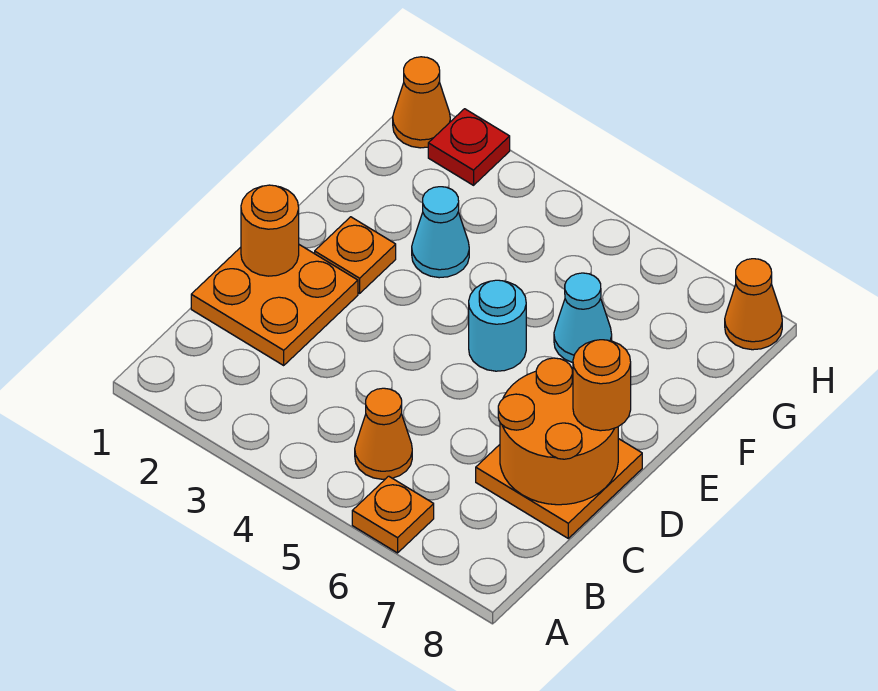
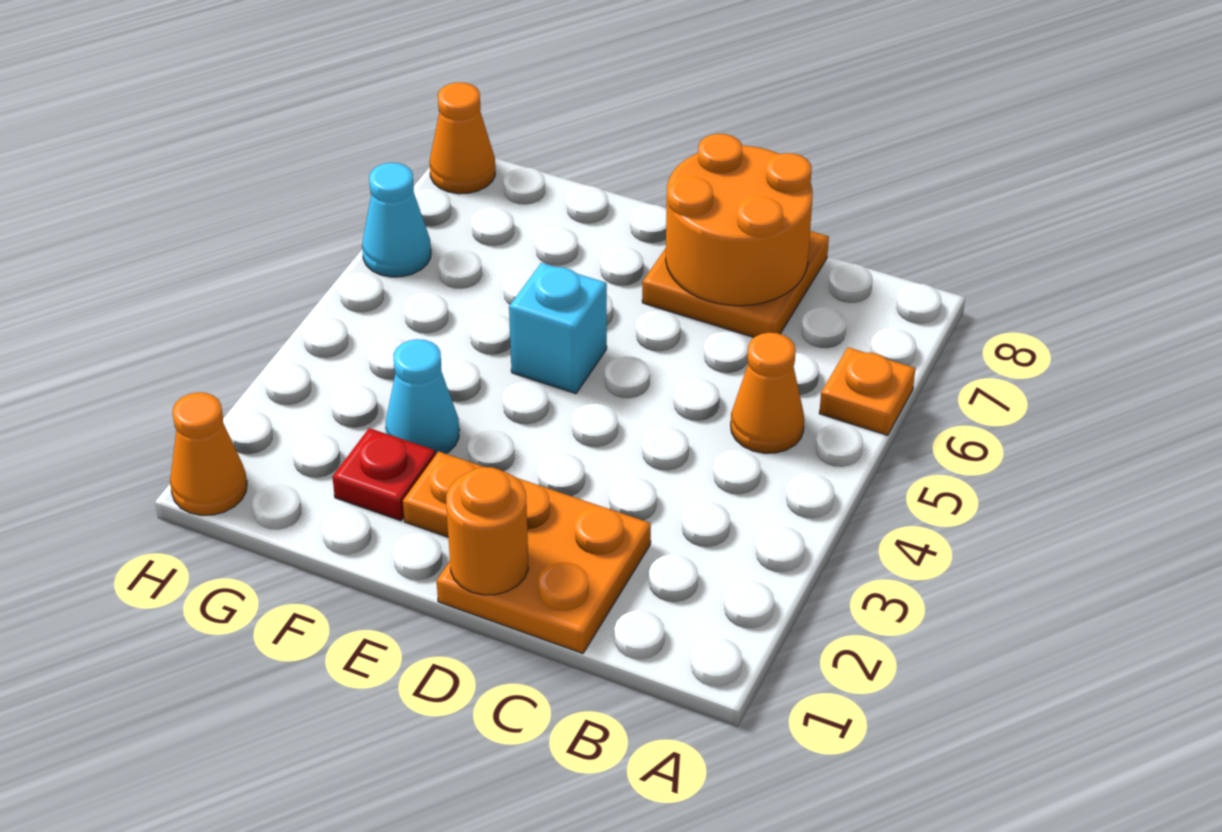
orange round brick D8 level 3 -> none
cyan round brick E5 level 1 -> cyan brick E5 level 1
cyan cone F6 level 1 -> cyan cone H6 level 1
red plate H2 level 1 -> red plate F2 level 1

